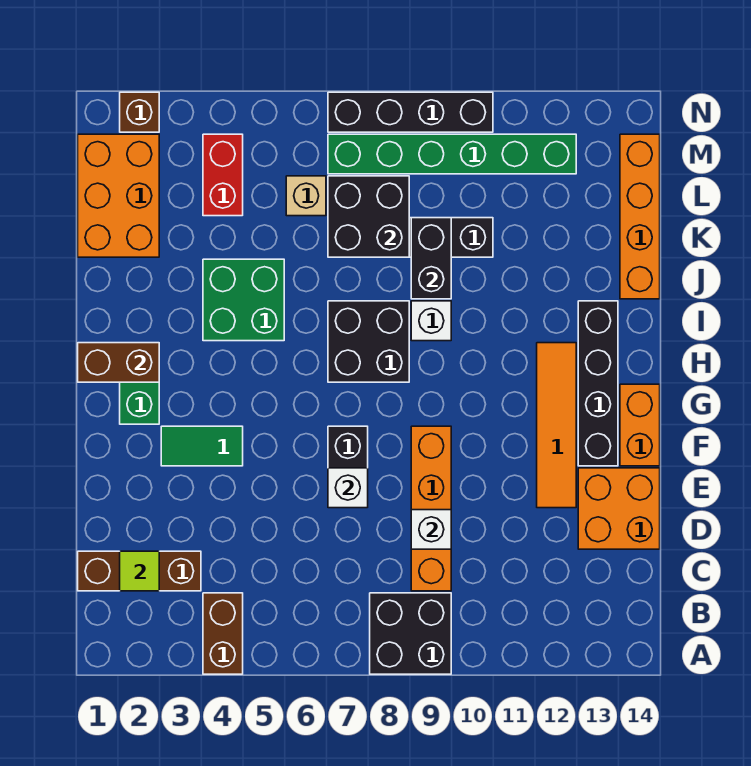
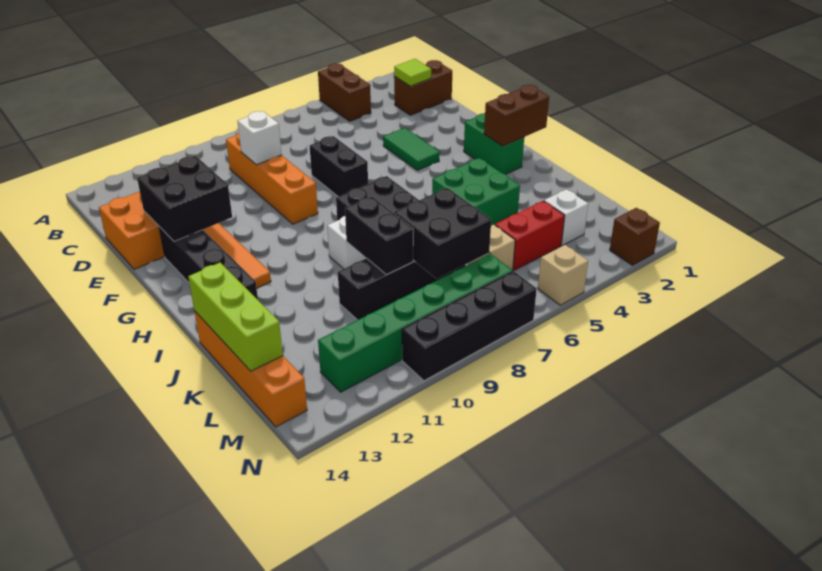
black brick A8:B9 level 1 -> black brick E12:F13 level 2
brown brick C1:C3 level 1 -> brown brick C1:C2 level 1
white brick E7 level 2 -> white brick L3 level 1
green tile F3:F4 level 1 -> green tile E4:F4 level 1
orange brick F14:G14 level 1 -> none
none -> lime brick J14:L14 level 2
orange brick K1:M2 level 1 -> none
red brick L4:M4 level 1 -> red brick L4:L5 level 1
none -> tan brick N5 level 1

